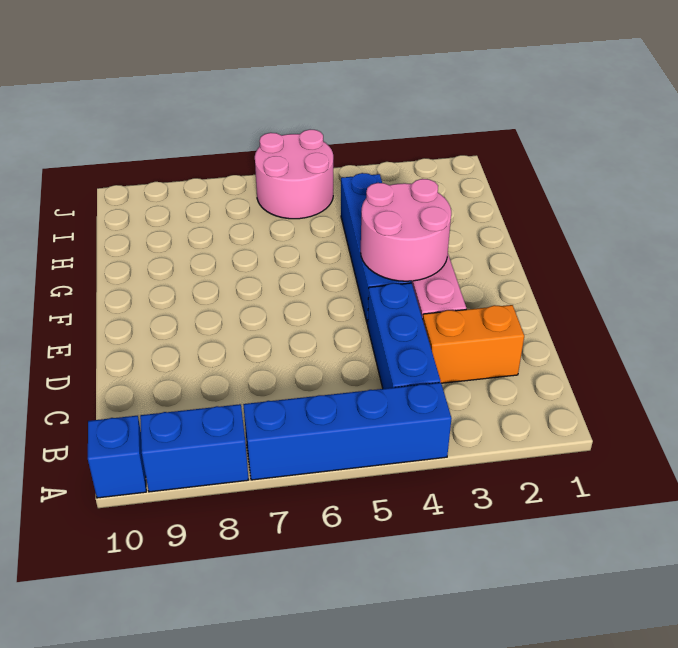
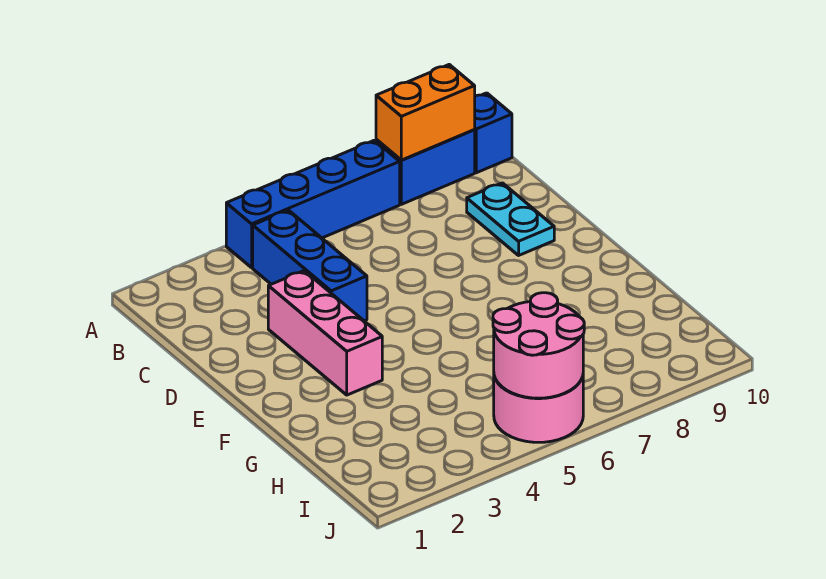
orange brick C2:C3 level 1 -> orange brick A8:A9 level 2
none -> cyan plate C9:D9 level 1
pink round brick E3:F4 level 2 -> pink round brick I5:J6 level 2
blue brick E4:H4 level 1 -> none

